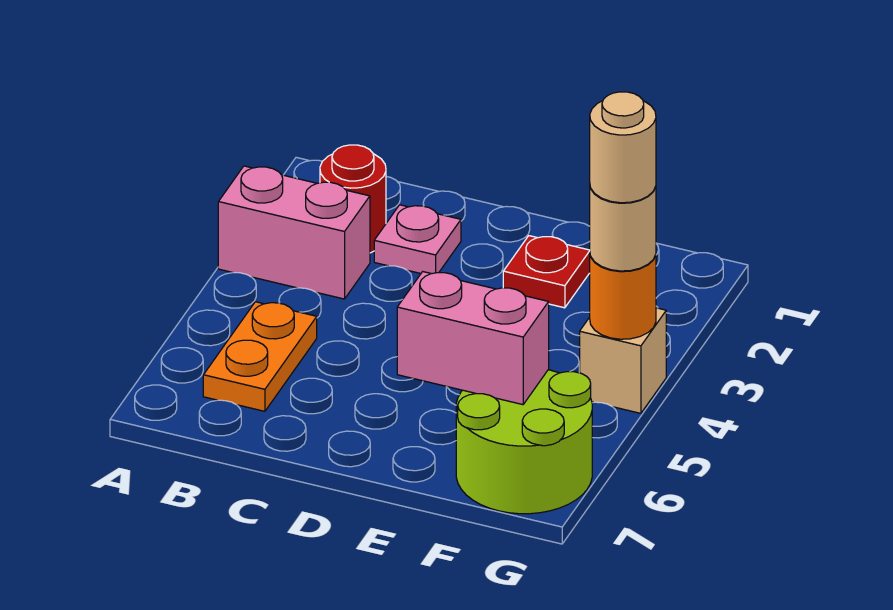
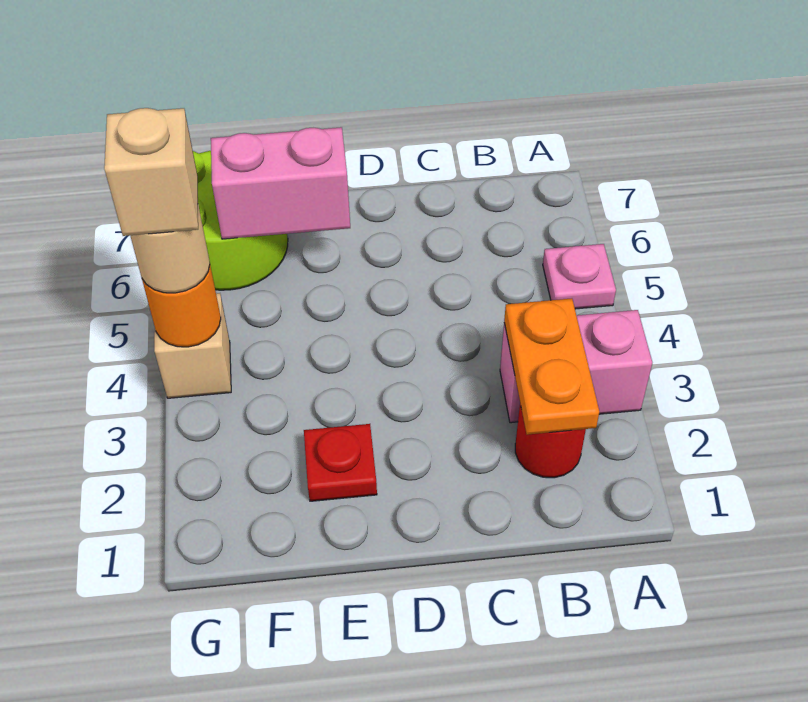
orange plate B5:B6 level 1 -> orange plate B2:B3 level 2
pink plate C2 level 1 -> pink plate A5 level 1
tan round brick G4 level 4 -> tan brick G4 level 4

